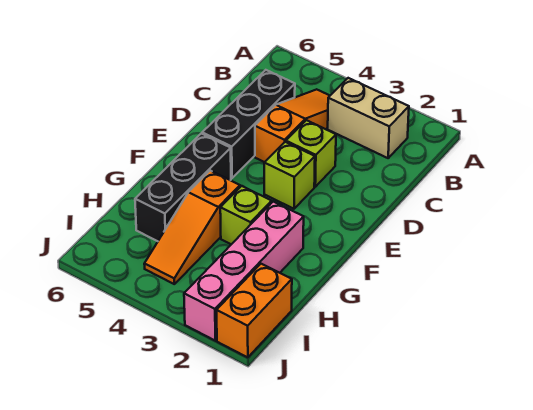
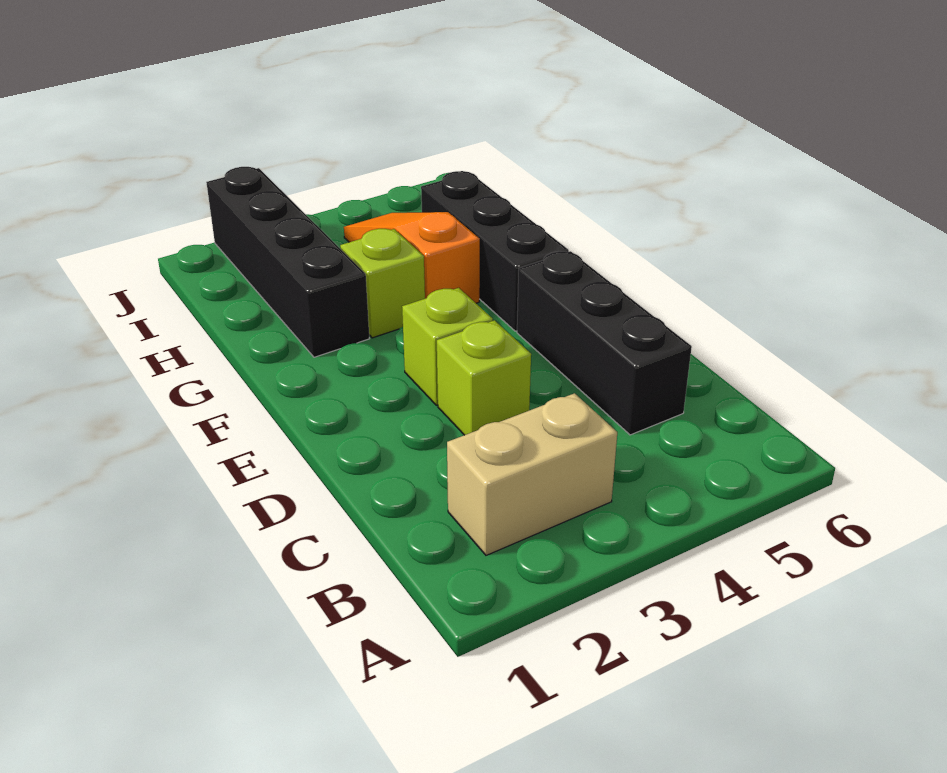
orange slope B4:D4 level 1 top D -> none
pink brick G2:J2 level 1 -> black brick G2:J2 level 1
orange brick I1:J1 level 1 -> none

